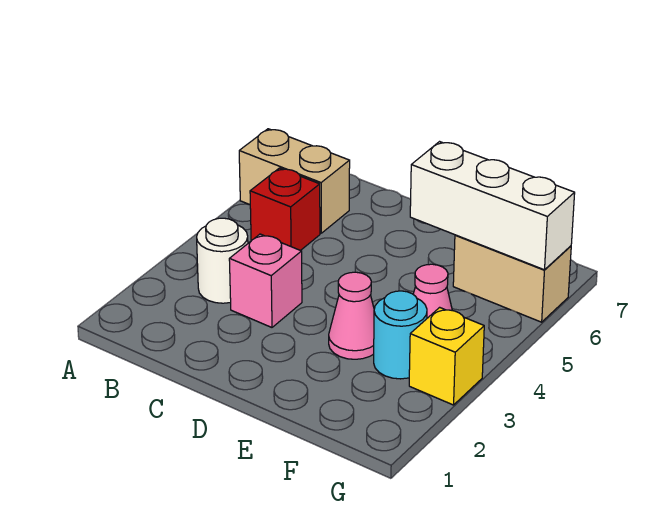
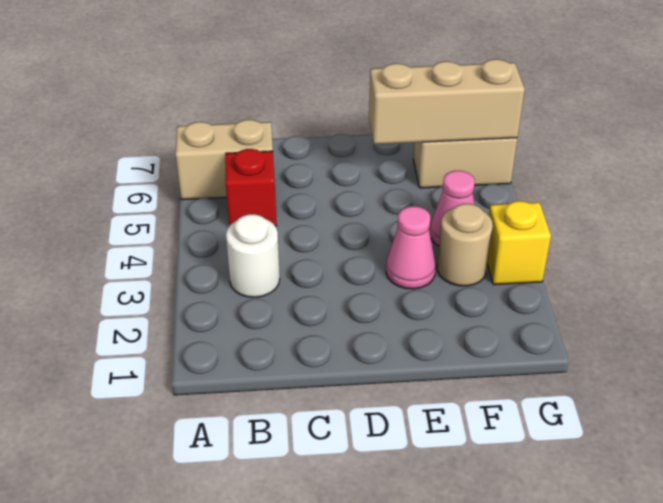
pink brick C3 level 1 -> none
white brick E6:G6 level 2 -> tan brick E6:G6 level 2
cyan round brick F3 level 1 -> tan round brick F3 level 1

